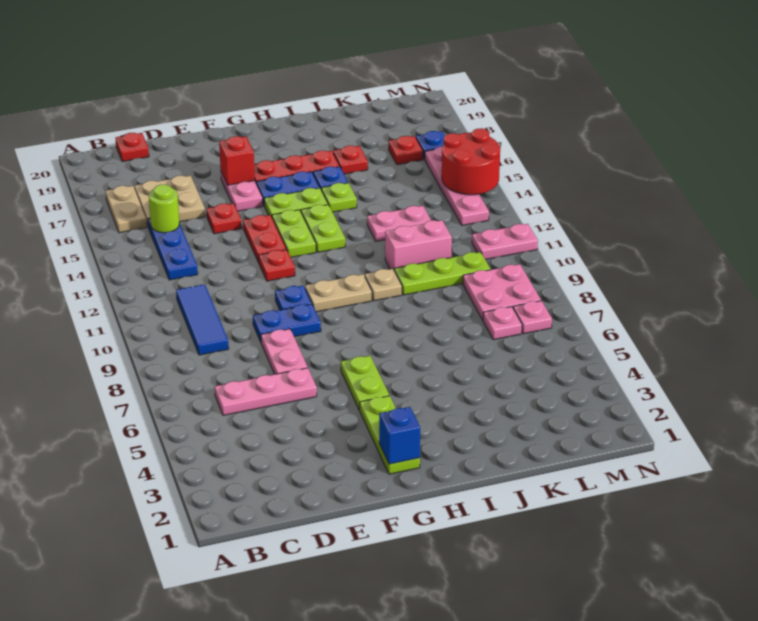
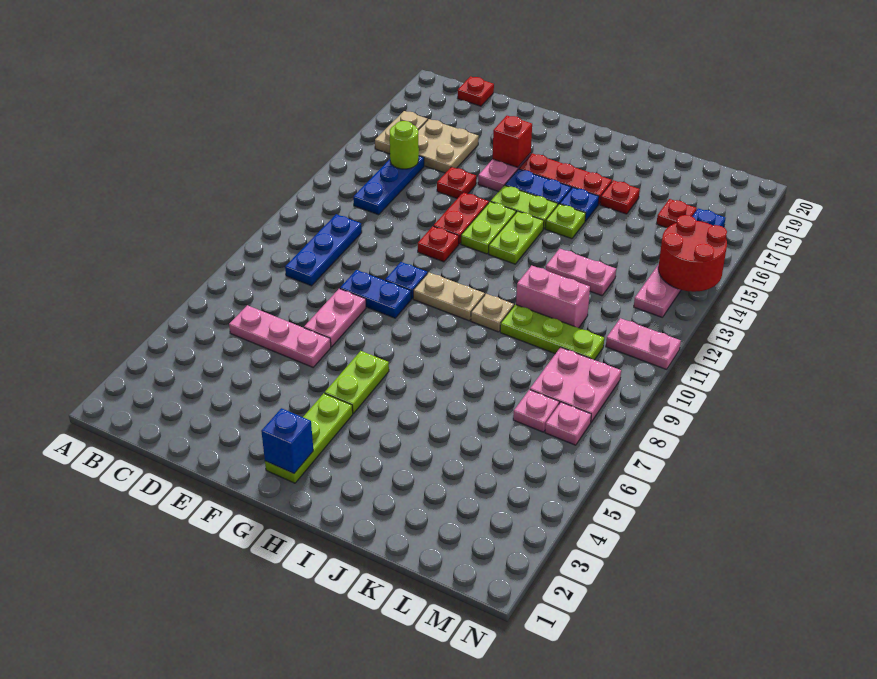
blue tile C9:C11 level 1 -> blue plate C9:C11 level 1

